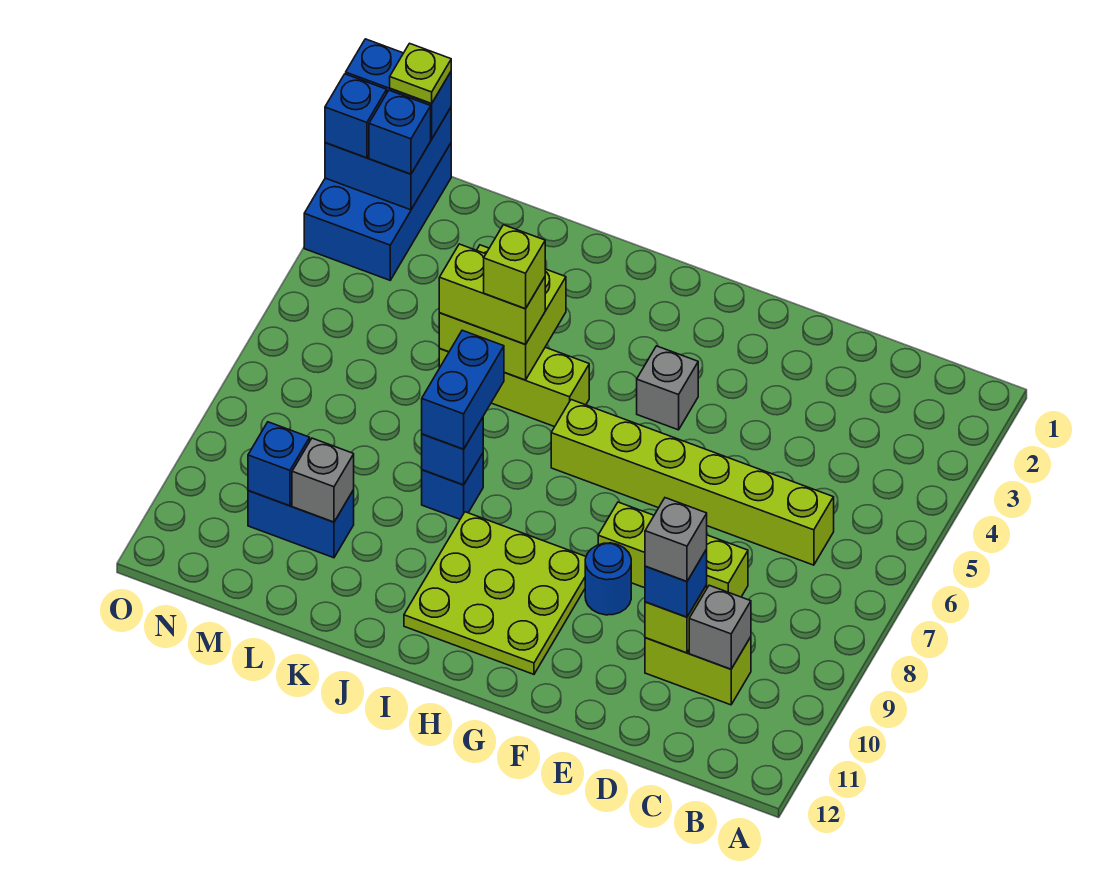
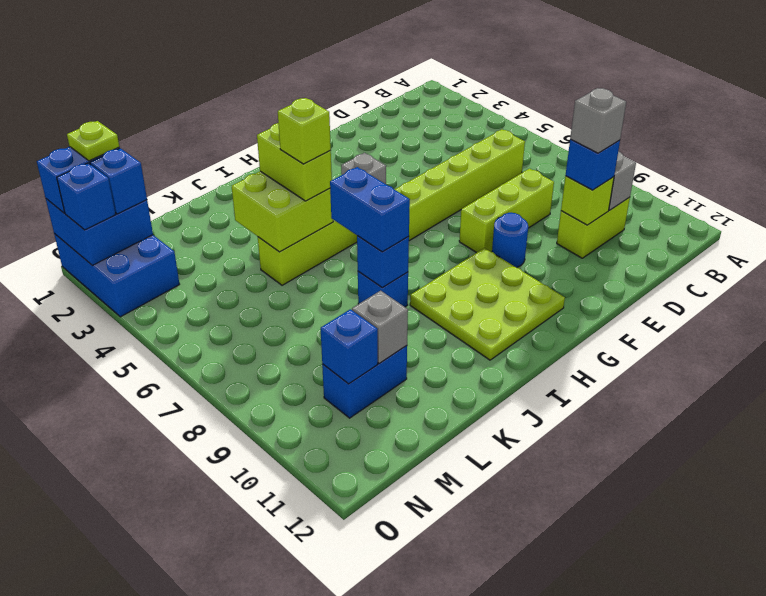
lime brick J5:K5 level 3 -> lime brick J4:J5 level 3

